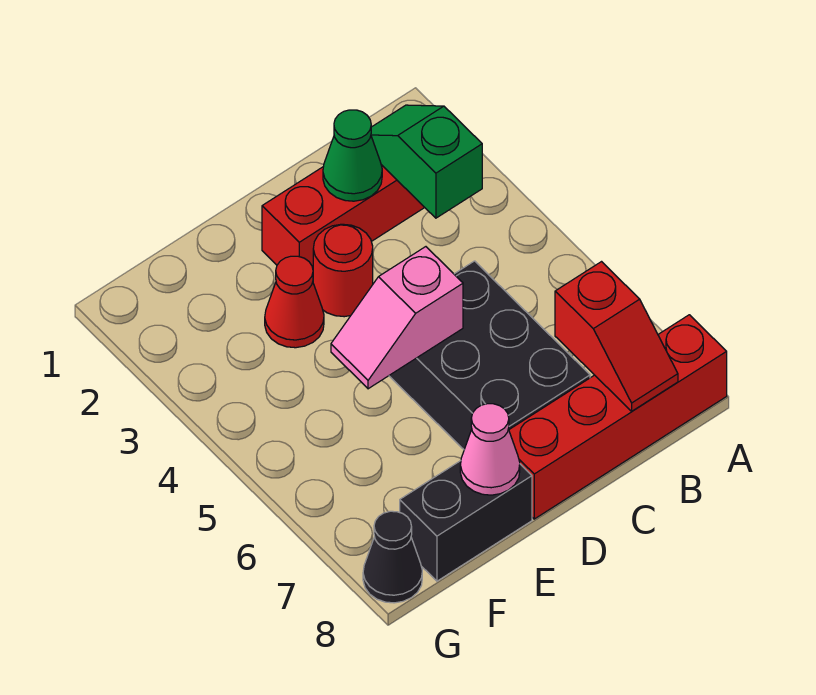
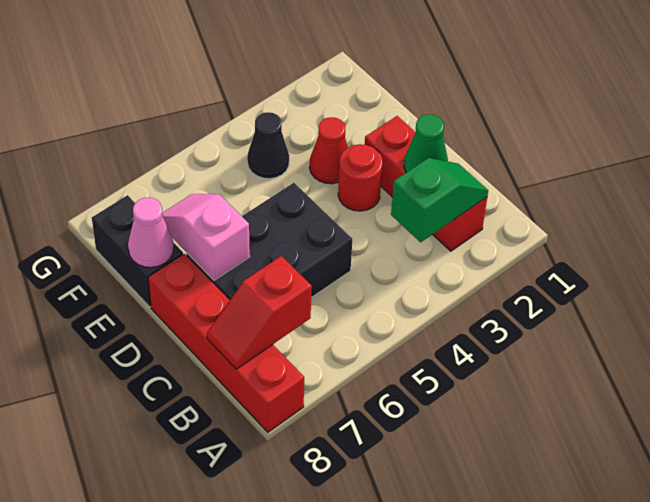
pink slope D5:E5 level 2 top D -> pink slope D7:E7 level 2 top D
black cone G8 level 1 -> black cone F4 level 1

